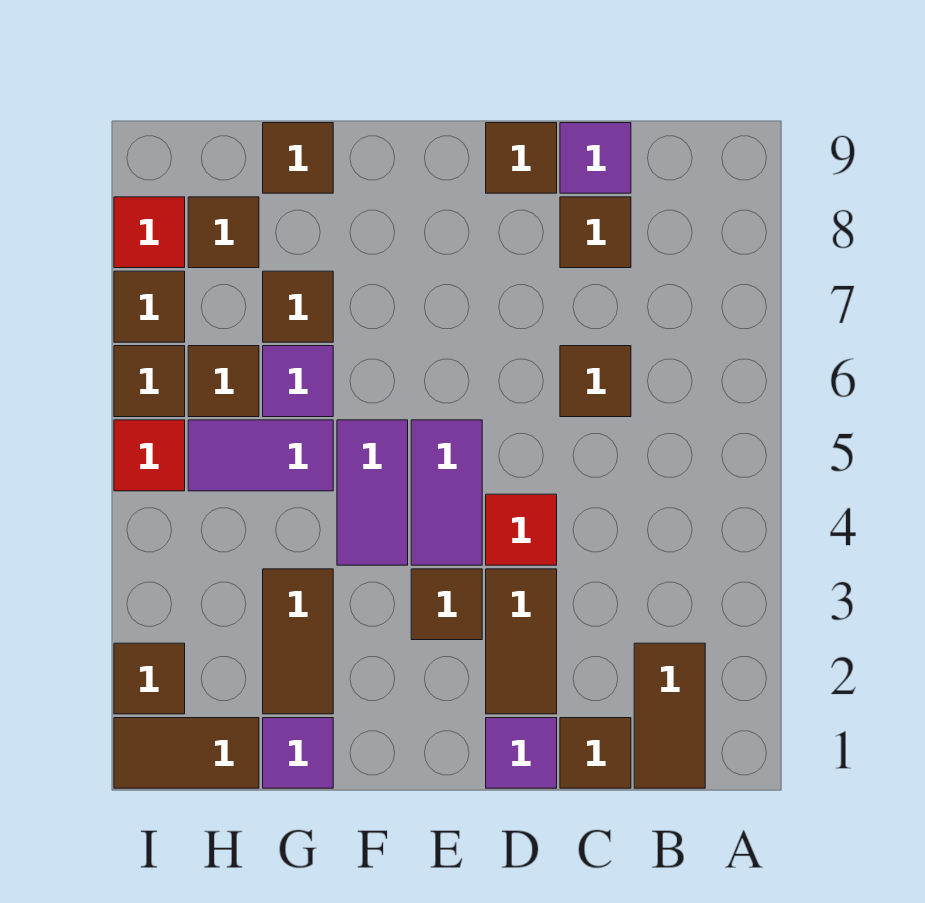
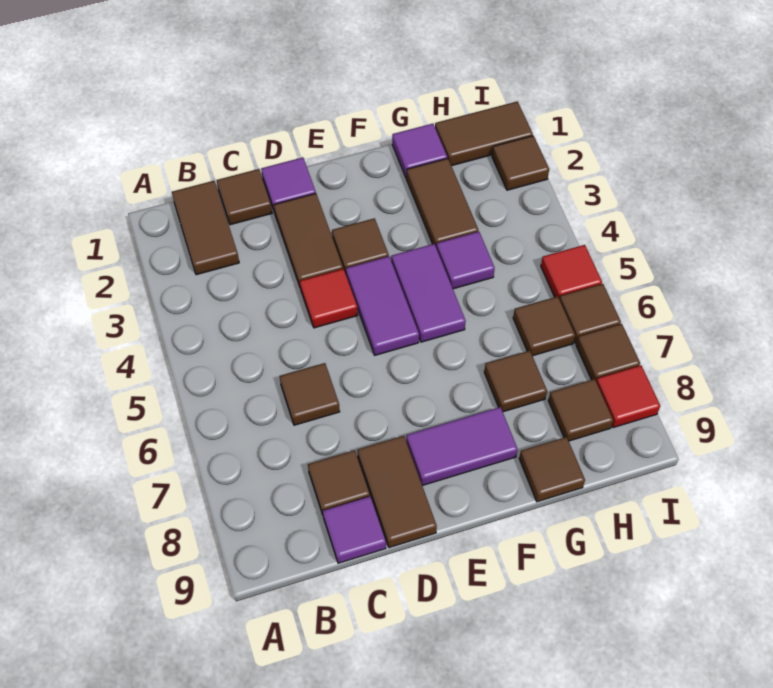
brown tile D9 level 1 -> brown tile D8:D9 level 1
purple tile G5:H5 level 1 -> purple tile E8:F8 level 1
purple tile G6 level 1 -> purple tile G4 level 1

